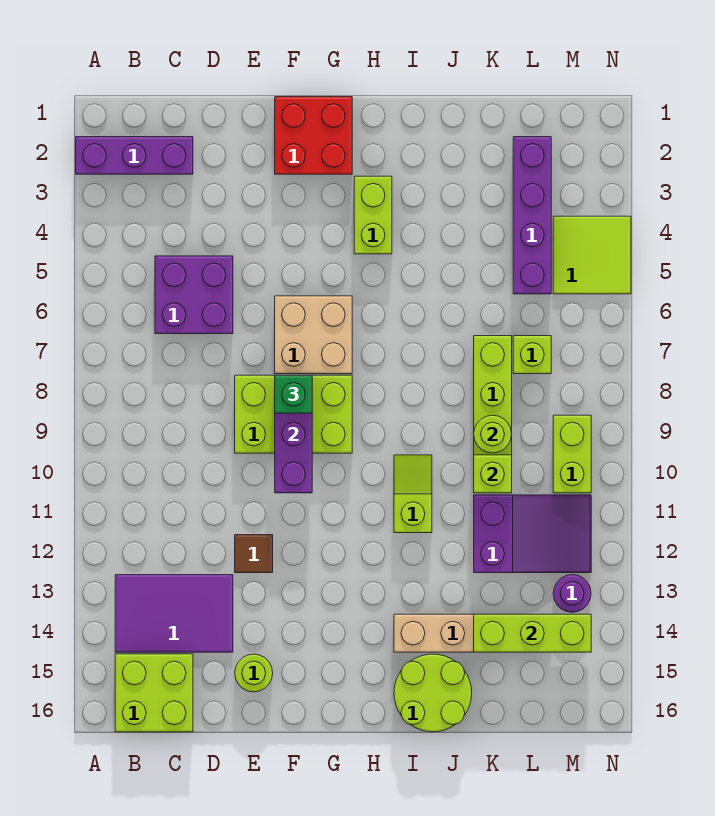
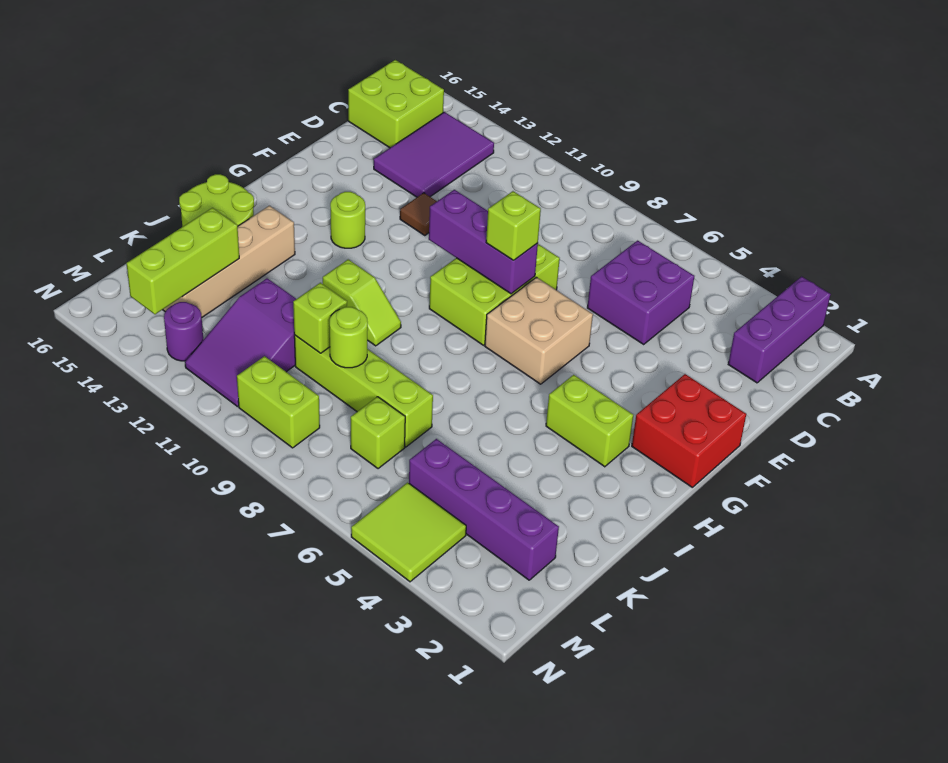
lime round brick E15 level 1 -> lime round brick G13 level 1
green brick F8 level 3 -> lime brick F8 level 3

